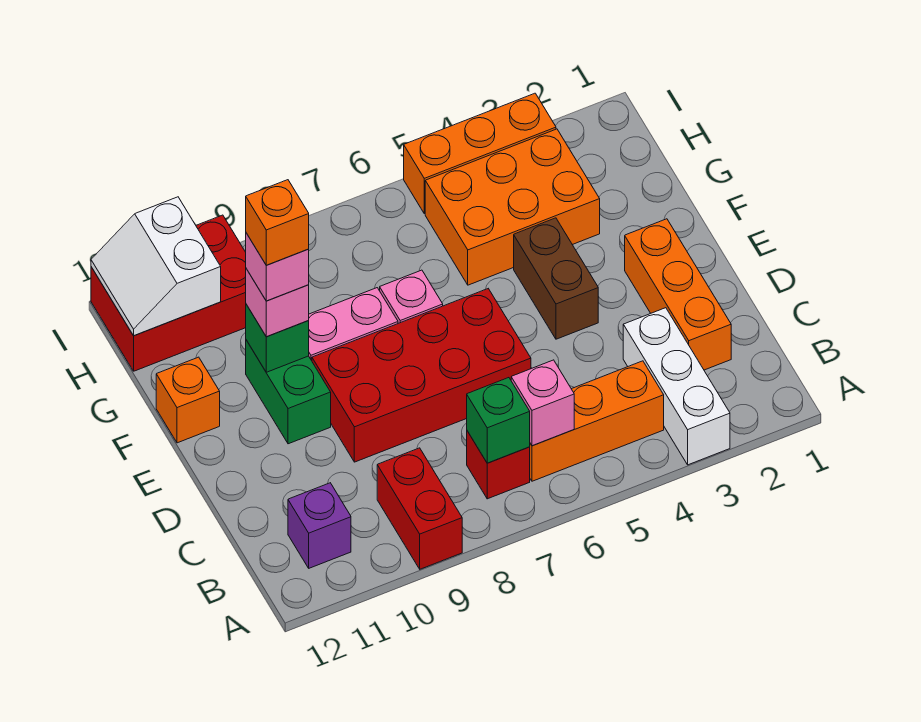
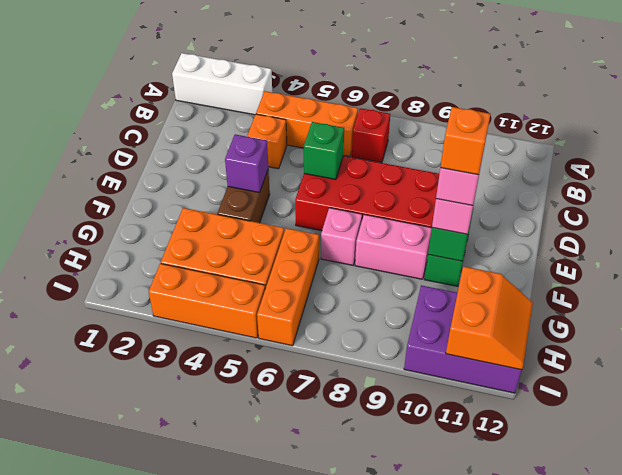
white brick A3:C3 level 1 -> white brick A1:A3 level 1
red brick A9:B9 level 1 -> none
pink brick B6 level 2 -> none
green brick B7 level 2 -> green brick D6 level 2
purple brick B11 level 1 -> purple brick E4 level 2
orange brick C2:E2 level 1 -> orange brick G6:I6 level 1
orange brick F12 level 1 -> orange brick C4 level 1
red brick H10:I12 level 1 -> purple brick H10:I12 level 1
white slope H11:I12 level 2 top 11 -> orange slope H11:I12 level 2 top 11

